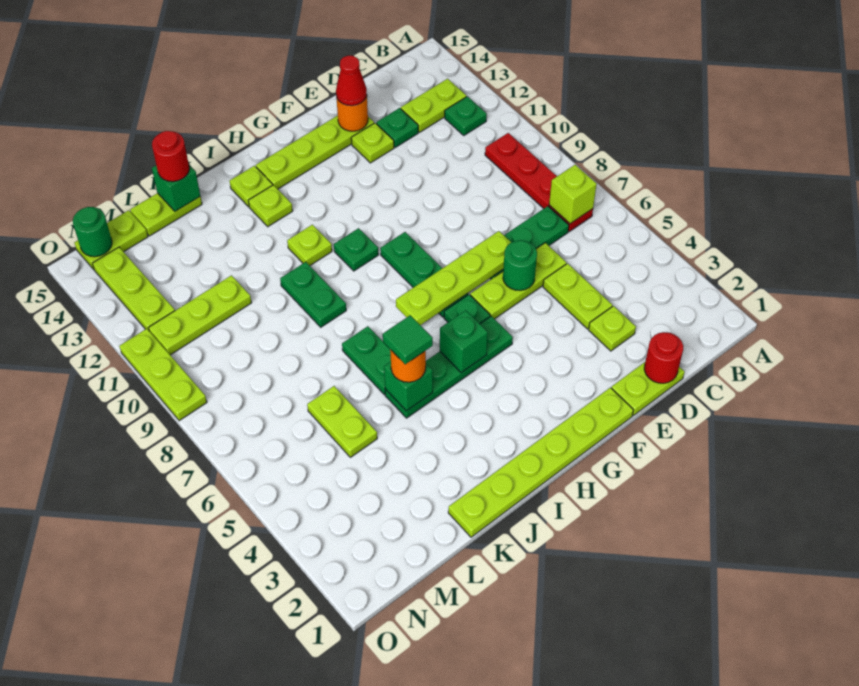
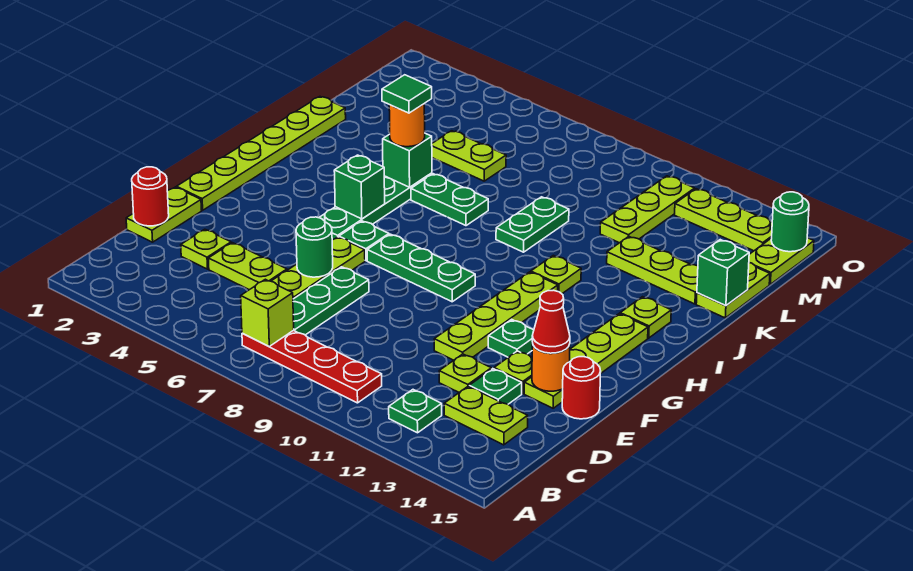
lime plate B13:C13 level 1 -> lime plate C13:C14 level 1
lime plate E7:H7 level 2 -> lime plate E11:H11 level 1
green plate H10 level 1 -> green plate F12 level 1
lime plate I13 level 1 -> lime plate D12 level 1
green plate J9:J10 level 1 -> green plate J9:K9 level 1
red round brick K15 level 3 -> red round brick E15 level 1
lime plate O9:O11 level 1 -> lime plate K12:K14 level 1

